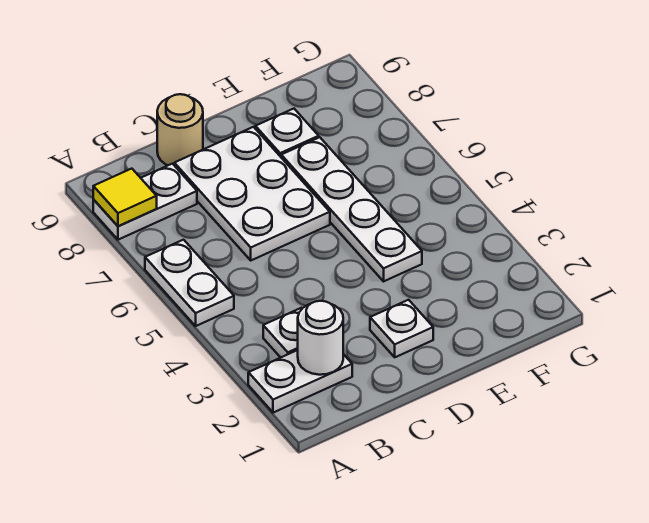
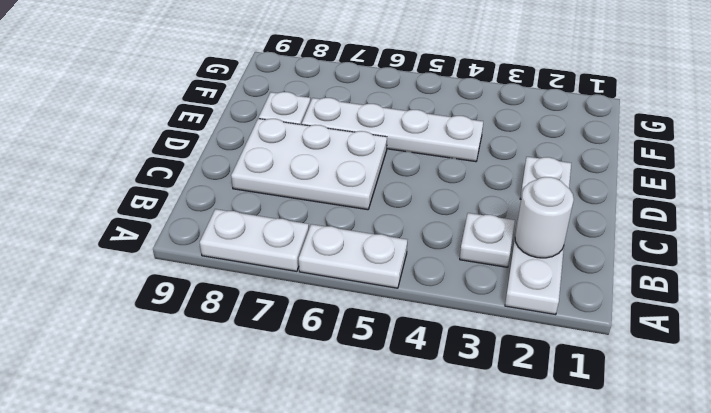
white plate A8:B8 level 1 -> white plate A7:A8 level 1
yellow tile A8 level 2 -> none
tan round brick C9 level 1 -> none

